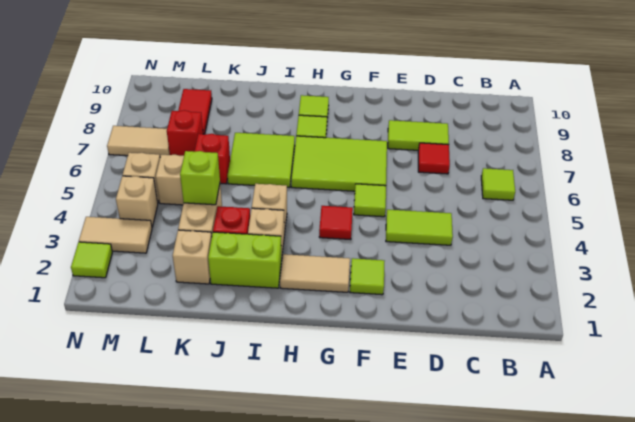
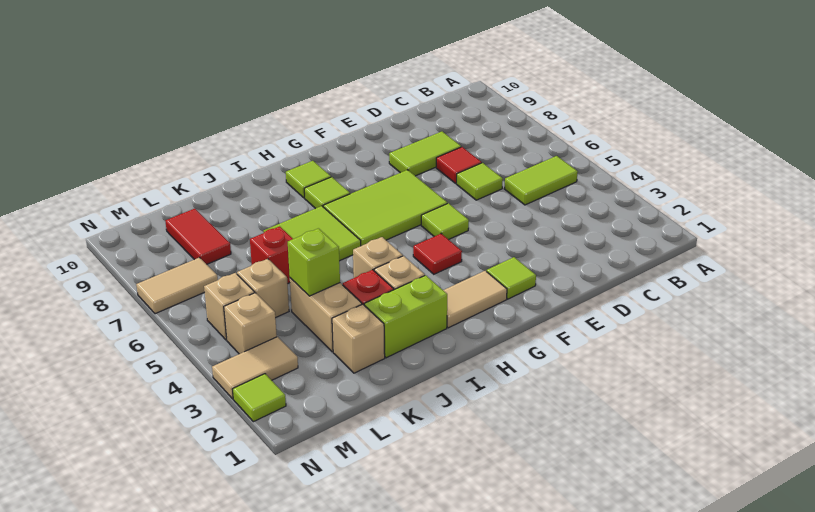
lime tile B6 level 1 -> lime tile D6 level 1
lime tile D4:E4 level 1 -> lime tile B5:C5 level 1
red brick L7 level 1 -> none

